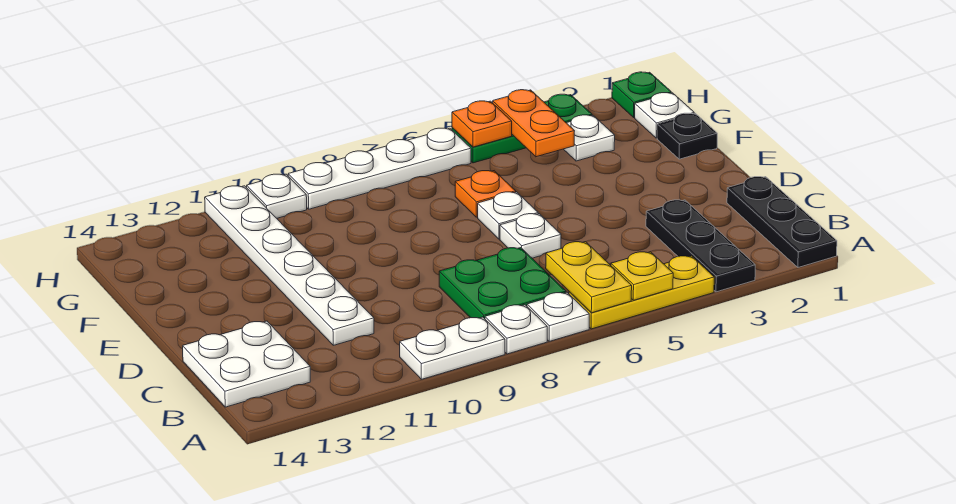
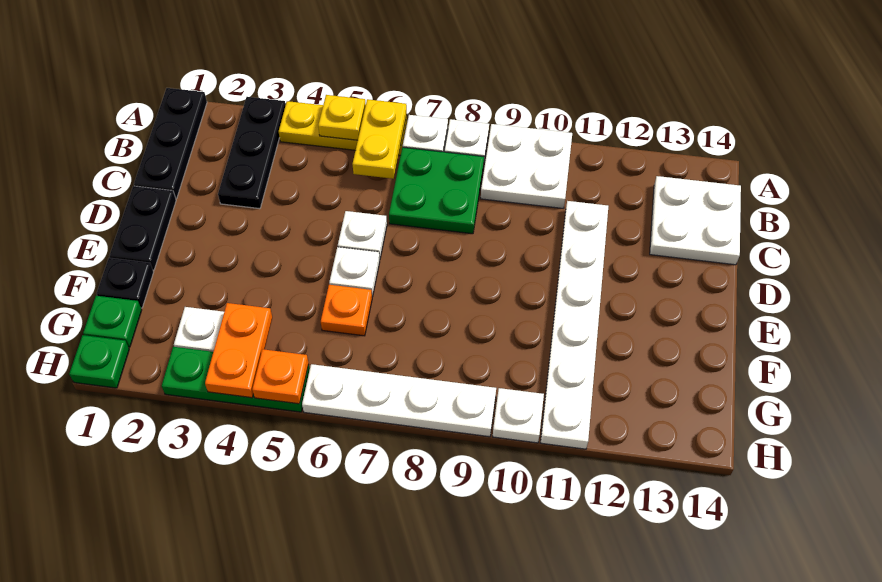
white plate A9:A10 level 1 -> white plate A9:B10 level 1
none -> black plate D1:E1 level 1
white plate G1 level 1 -> green plate G1 level 1

